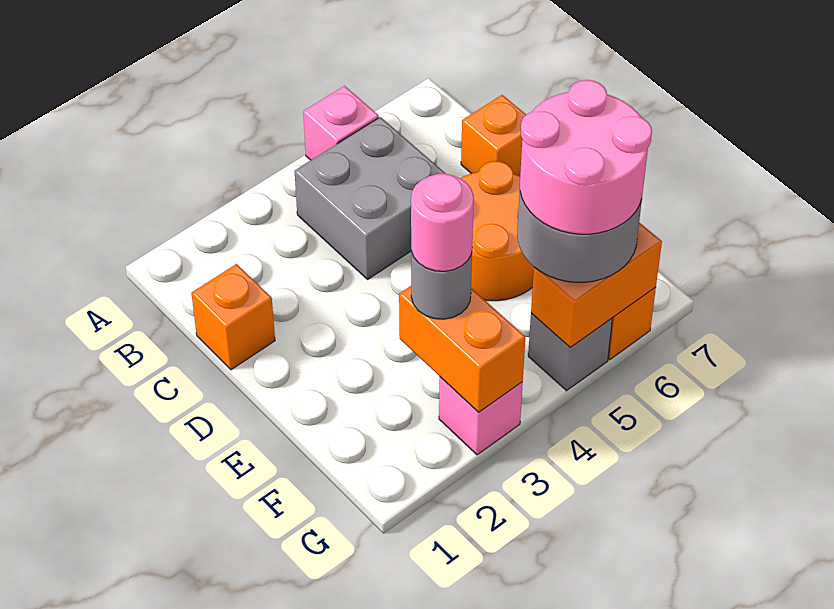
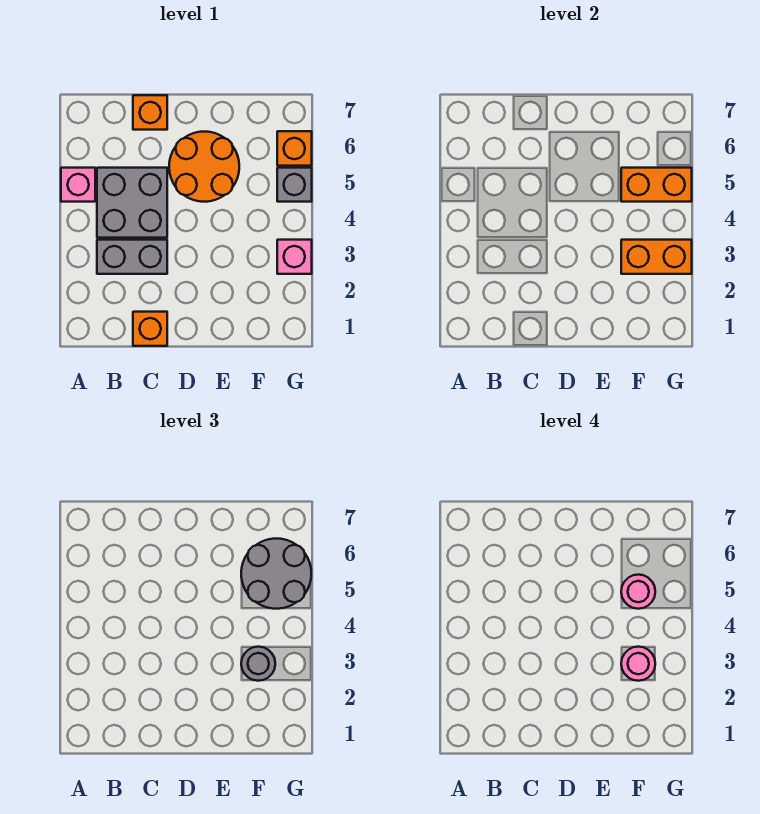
none -> grey brick B3:C3 level 1
pink round brick F5:G6 level 4 -> pink round brick F5 level 4
orange brick G5:G6 level 2 -> orange brick F5:G5 level 2

